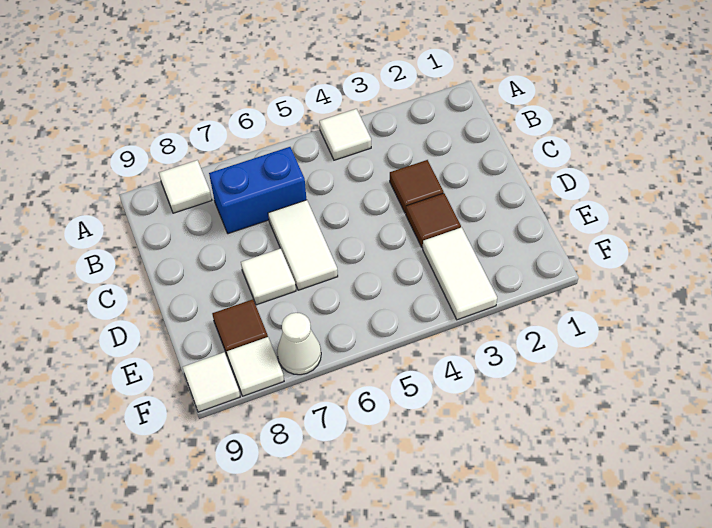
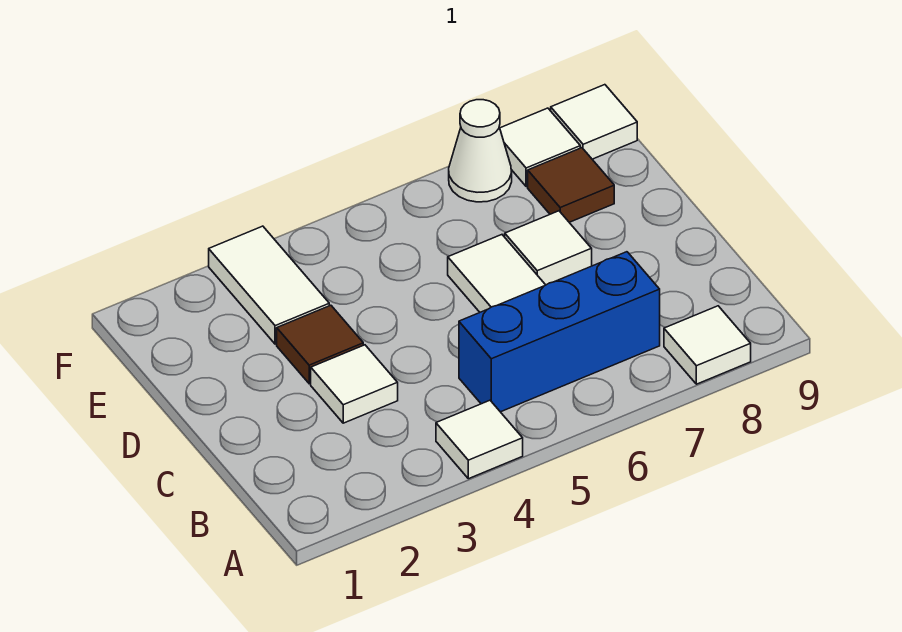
blue brick B6:B7 level 1 -> blue brick B5:B7 level 1
brown tile C3 level 1 -> white tile C3 level 1

